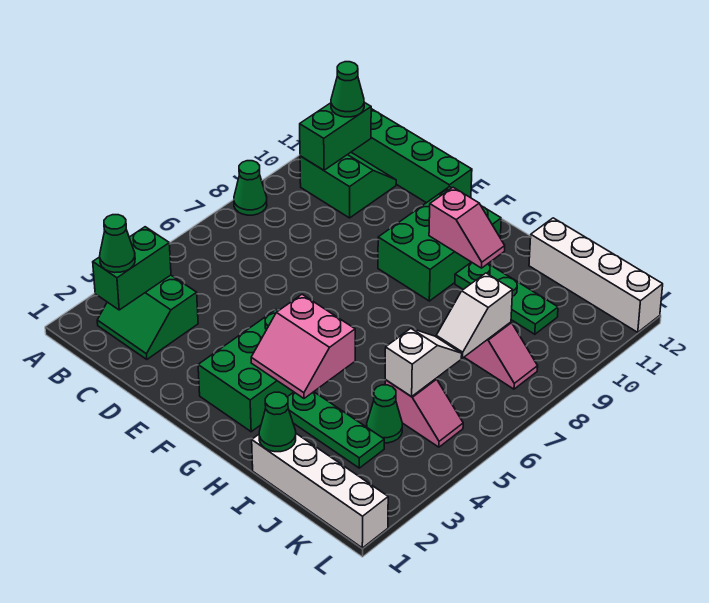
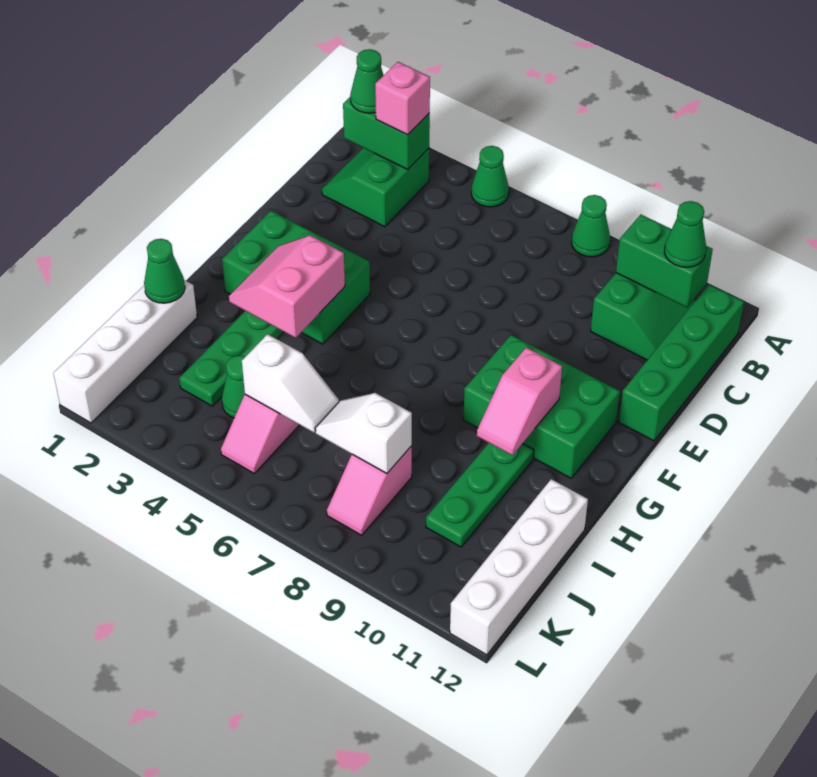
none -> green cone A5 level 1
none -> pink brick B3 level 3

